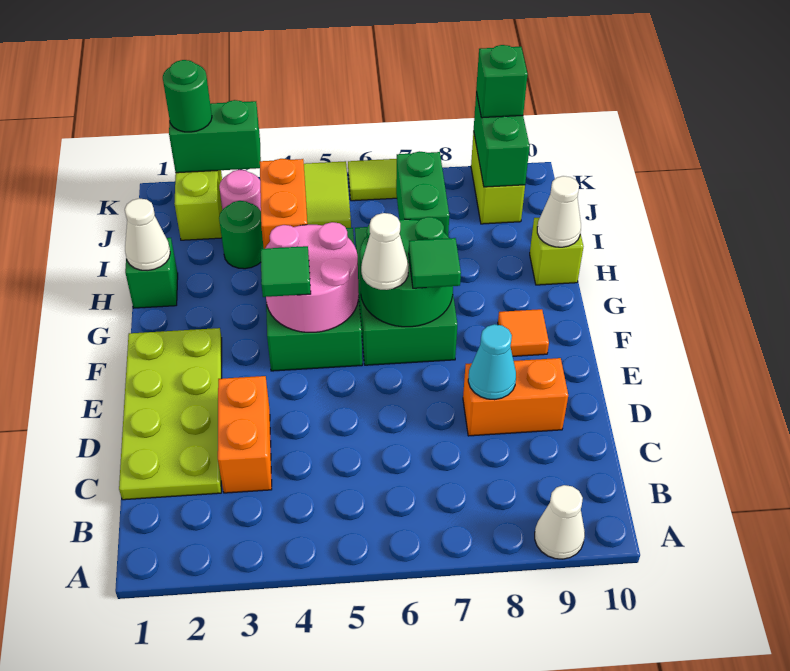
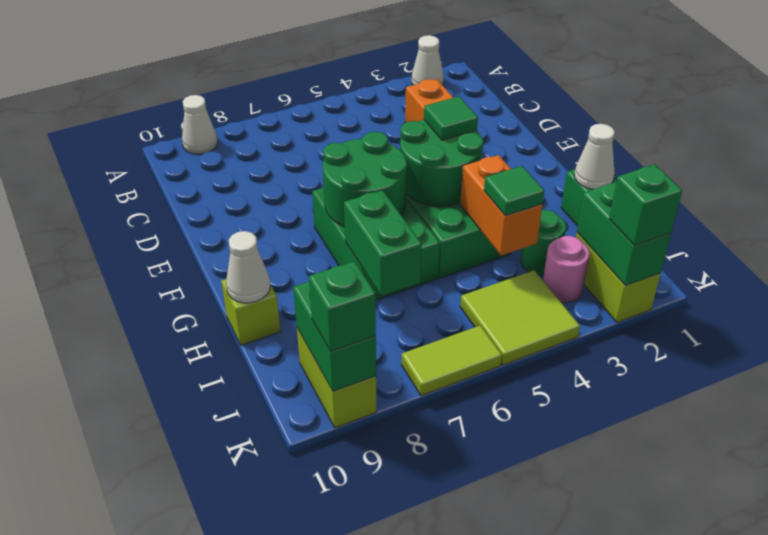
lime plate C1:F2 level 1 -> none
orange brick D8:D9 level 1 -> none
cyan cone D8 level 2 -> none
pink round brick F4:G5 level 2 -> green round brick F4:G5 level 2
white cone F6 level 3 -> white cone A2 level 1
green tile F7 level 3 -> green tile I4 level 3
orange tile F9 level 1 -> none
green brick K2:K3 level 2 -> green brick J2:K2 level 2
green round brick K2 level 3 -> green brick K2 level 3

